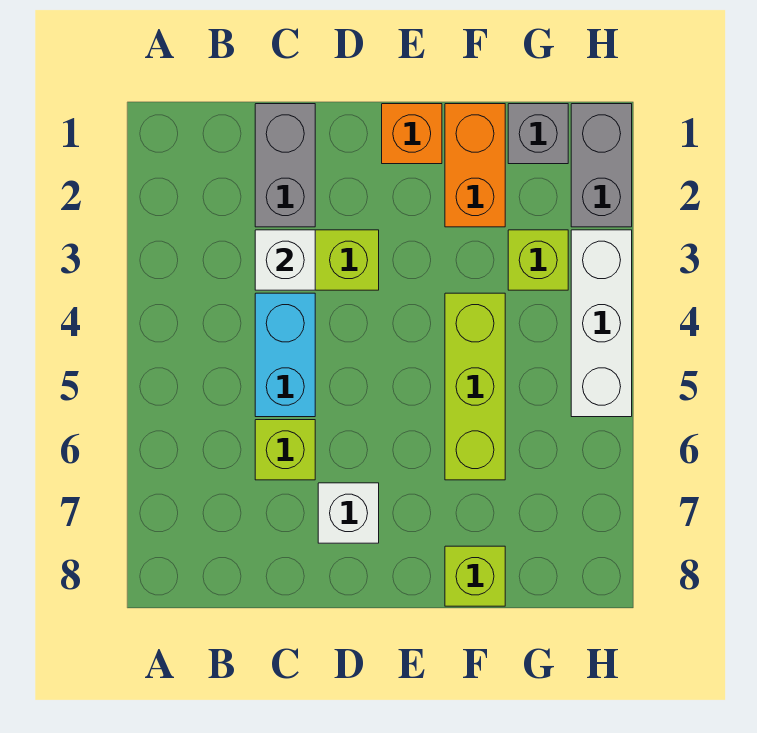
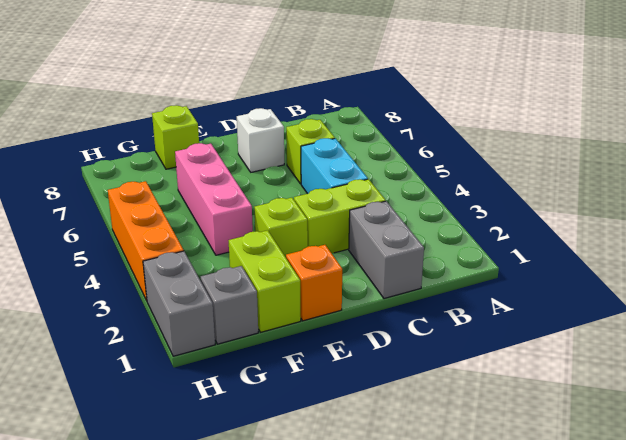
white brick C3 level 2 -> none
orange brick F1:F2 level 1 -> lime brick F1:F2 level 1
lime brick F4:F6 level 1 -> pink brick F4:F6 level 1
lime brick G3 level 1 -> lime brick E3 level 1
white brick H3:H5 level 1 -> orange brick H3:H5 level 1

